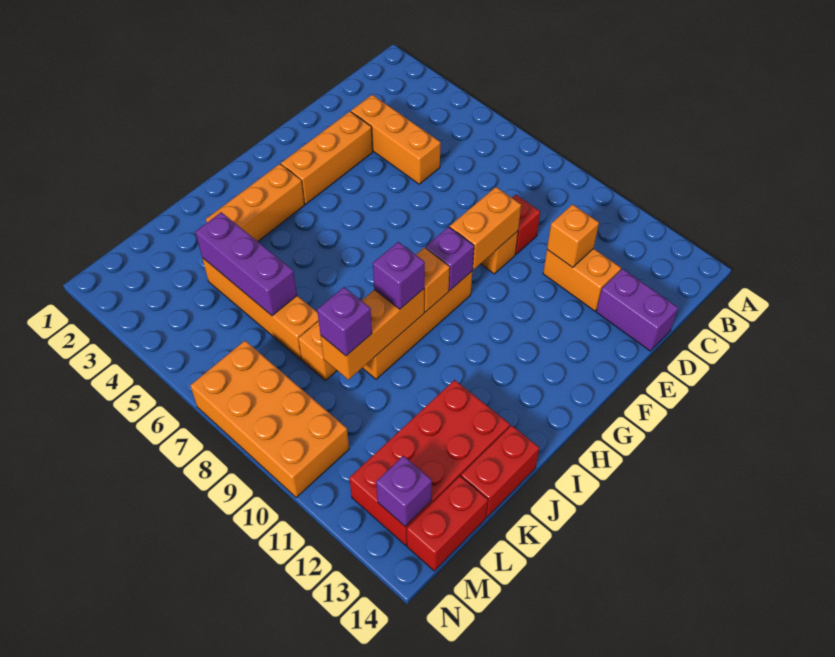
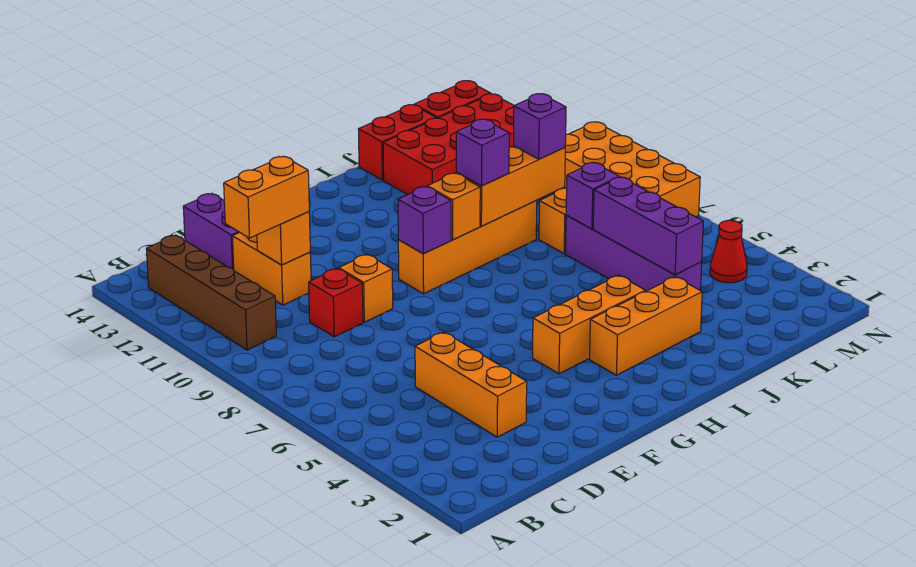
none -> brown brick B10:B13 level 1
orange brick E3:G3 level 1 -> orange brick G4:I4 level 1
orange brick E9:F9 level 2 -> orange brick C11:D11 level 3
orange brick K4:K7 level 1 -> purple brick K4:K7 level 1
none -> red cone M4 level 1
purple brick M13 level 2 -> purple brick K7 level 2

